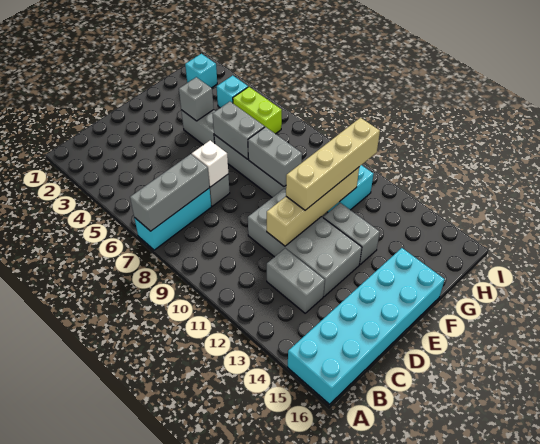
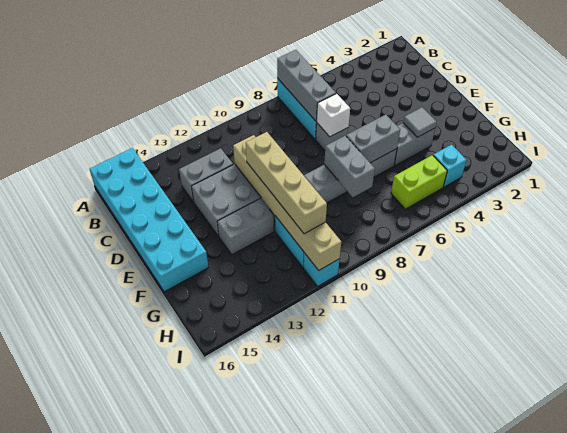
tan brick D11:G11 level 2 -> tan brick D11:I11 level 2
grey brick F4 level 2 -> grey tile F4 level 2
grey brick F8:F9 level 2 -> grey brick F8:G8 level 2
cyan brick H2 level 1 -> cyan brick I11 level 1

